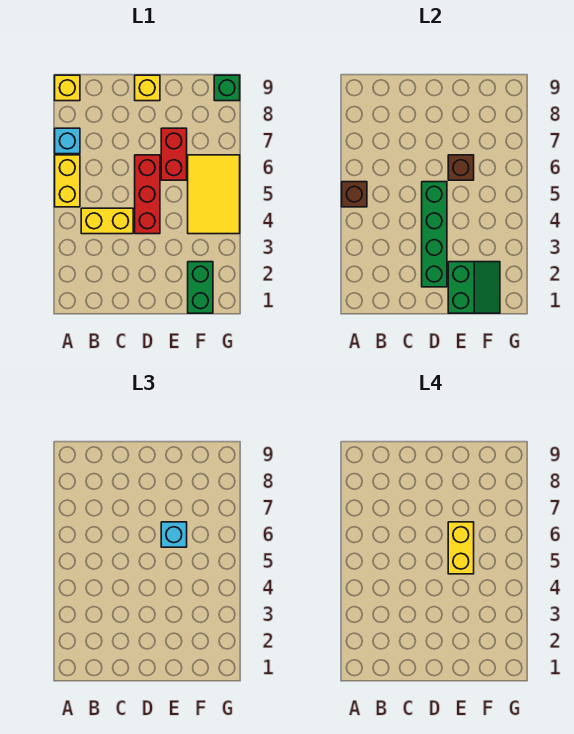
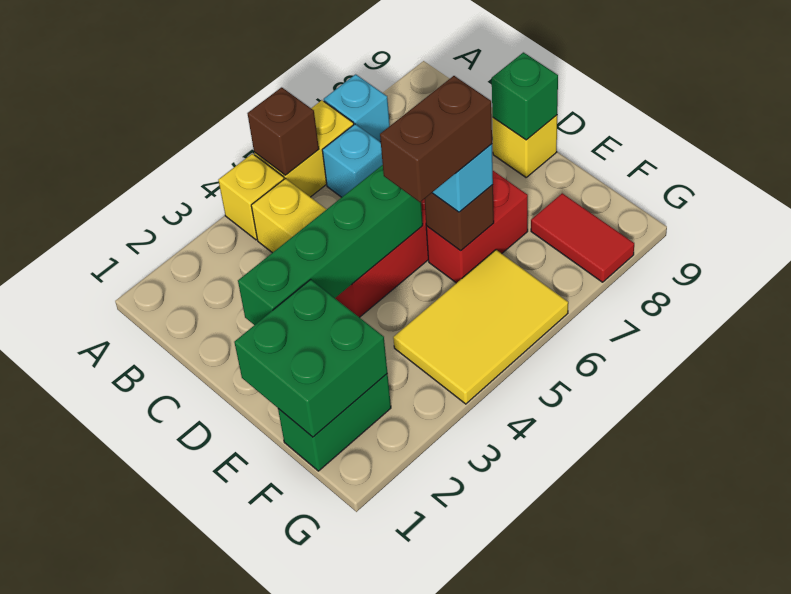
yellow brick A9 level 1 -> yellow brick A4 level 1
none -> cyan brick B6 level 1
green slope E1:F2 level 2 top E -> green brick E1:F2 level 2
yellow brick E5:E6 level 4 -> brown brick E5:E6 level 4
none -> red tile F8:G8 level 1
green brick G9 level 1 -> green brick D9 level 2

